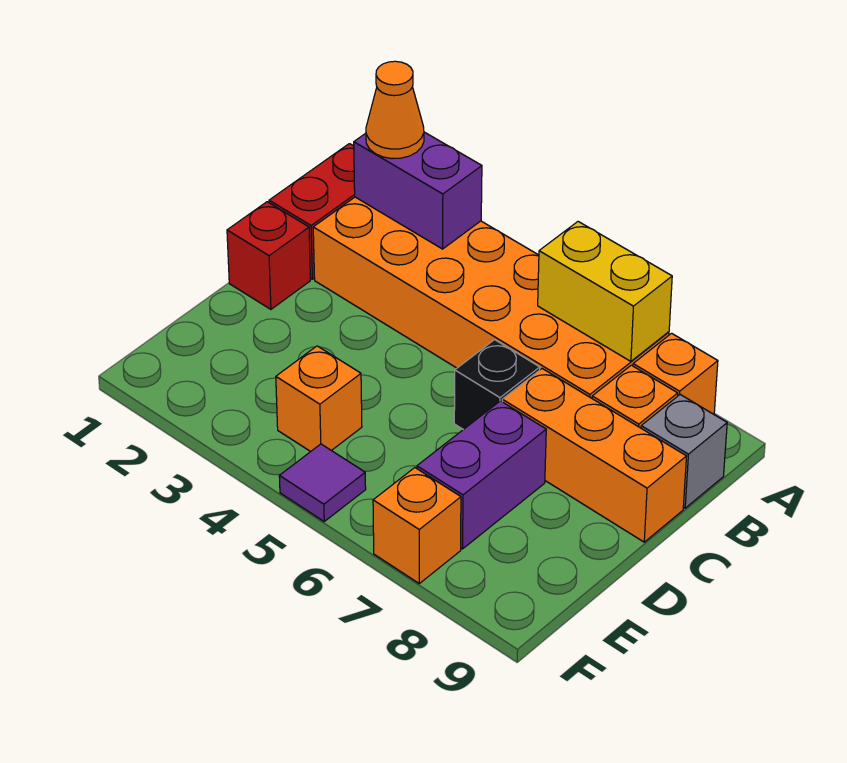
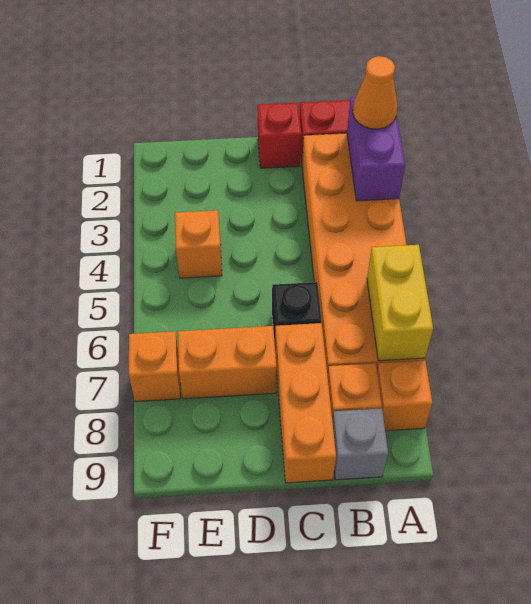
purple brick D7:E7 level 1 -> orange brick D7:E7 level 1
purple tile F5 level 1 -> none

